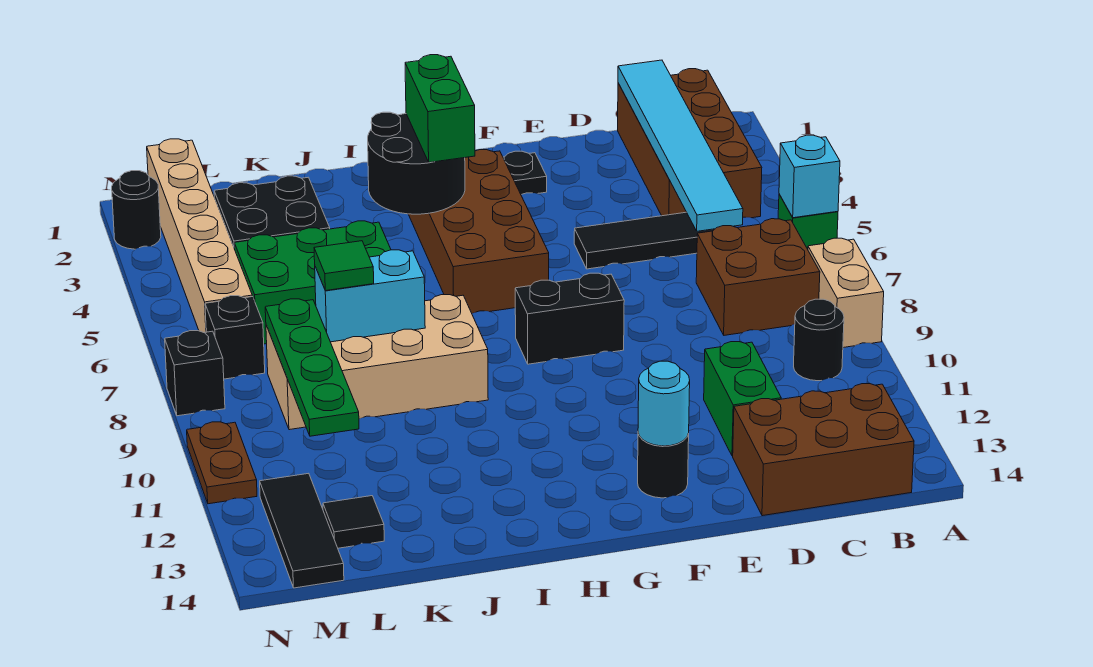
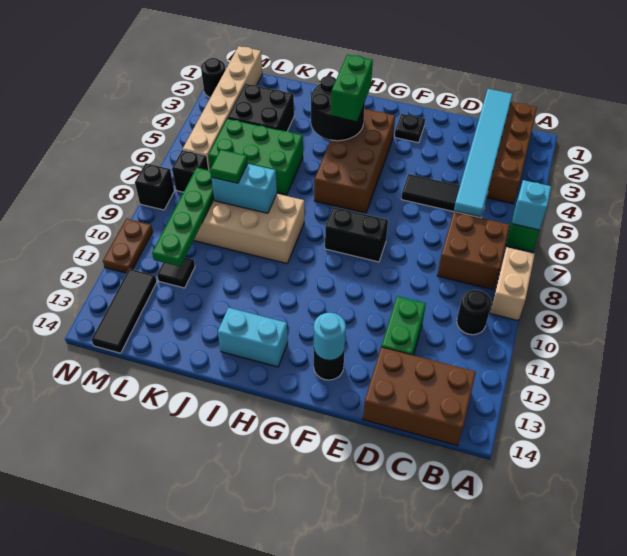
none -> cyan brick H13:I13 level 1
black tile L13 level 1 -> black tile L11 level 1

